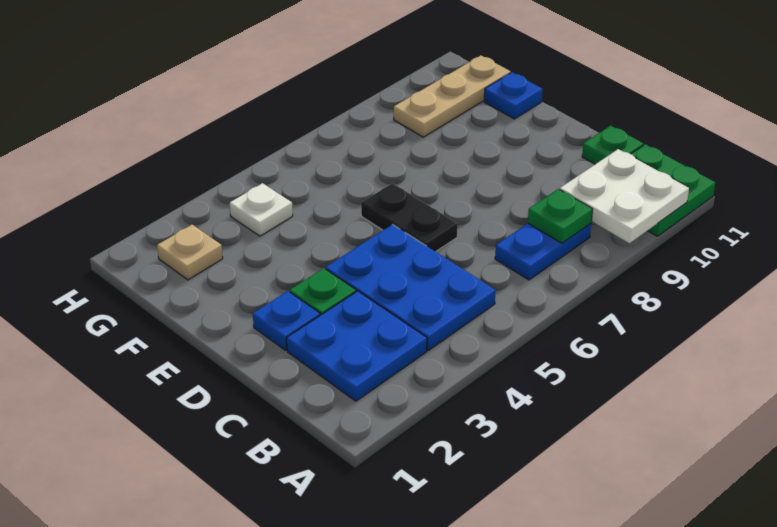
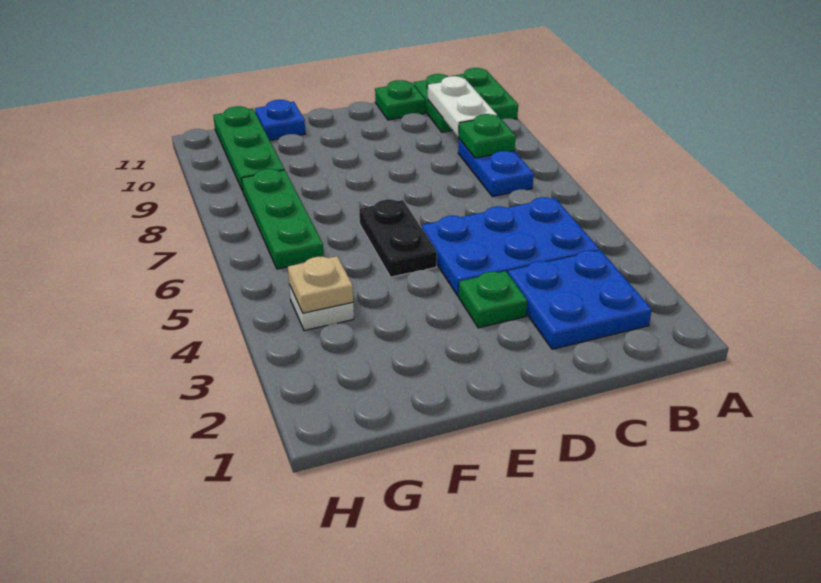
white plate A9:B10 level 2 -> white plate B9:B10 level 2
blue plate D2 level 1 -> none
black plate D6:E6 level 1 -> black plate E5:E6 level 1
tan plate G2 level 1 -> tan plate G4 level 2
none -> green plate G6:G8 level 1
tan plate G9:G11 level 1 -> green plate G9:G11 level 1

